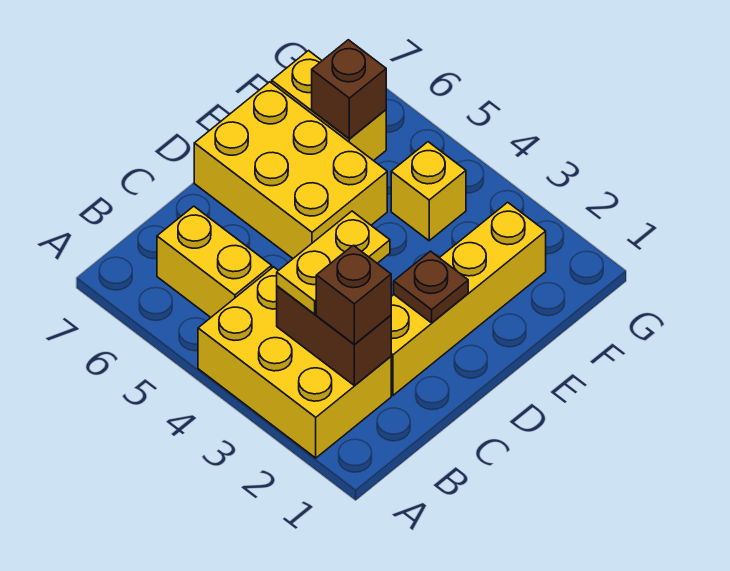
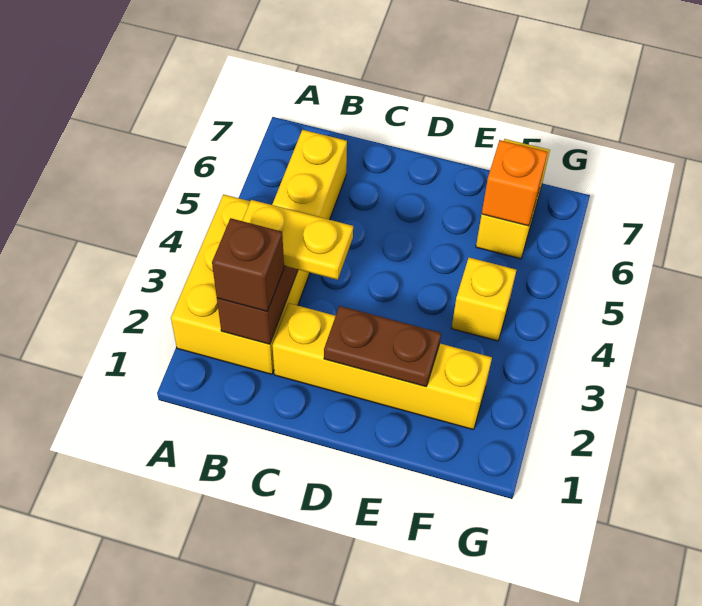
brown plate D2 level 2 -> brown plate D2:E2 level 2
yellow brick D5:E7 level 1 -> none
brown brick F6 level 2 -> orange brick F6 level 2

